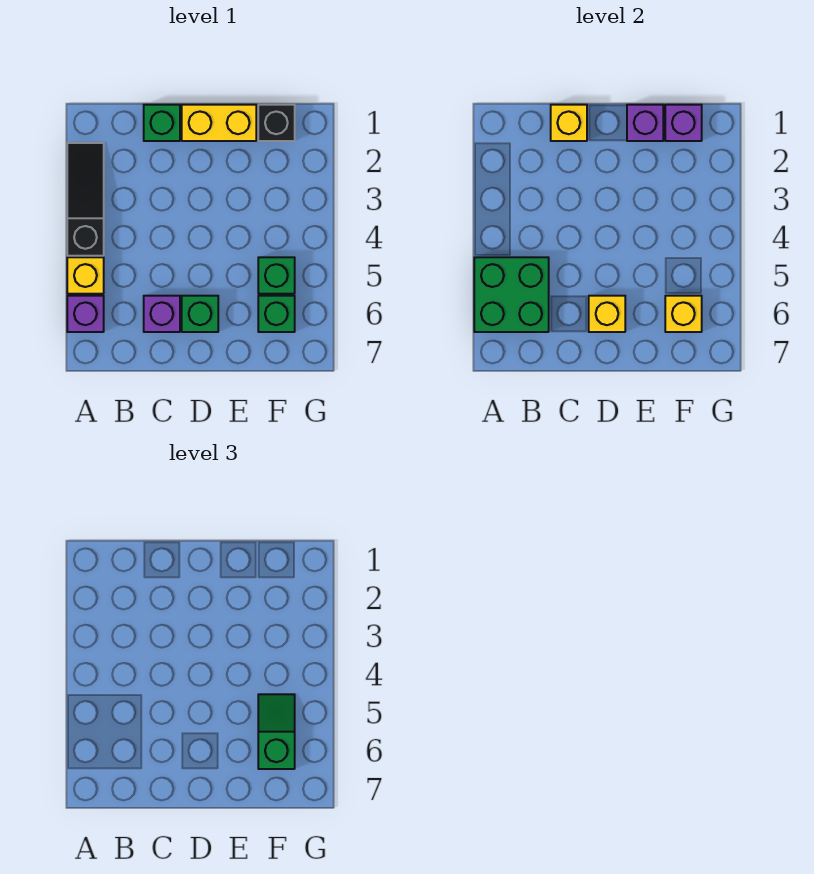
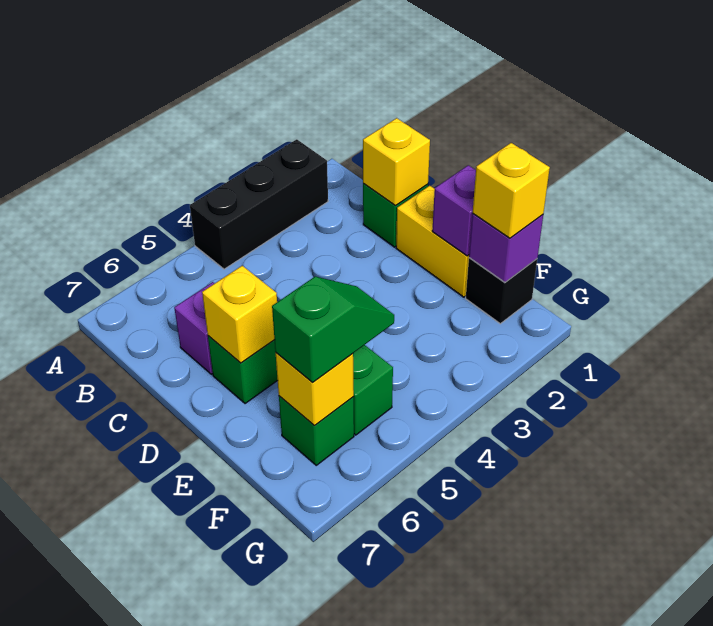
black slope A2:A4 level 1 top 4 -> black brick A2:A4 level 1
yellow brick A5 level 1 -> yellow brick F1 level 3
green brick A5:B6 level 2 -> none
purple brick A6 level 1 -> none

